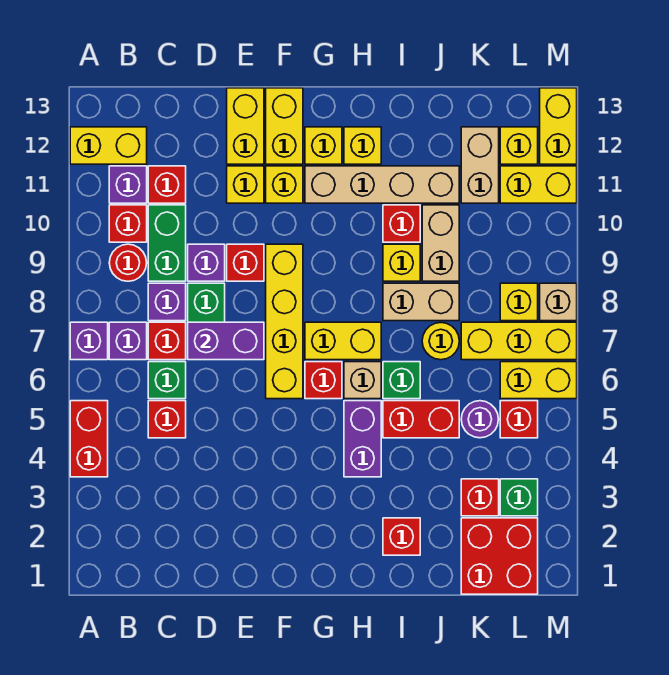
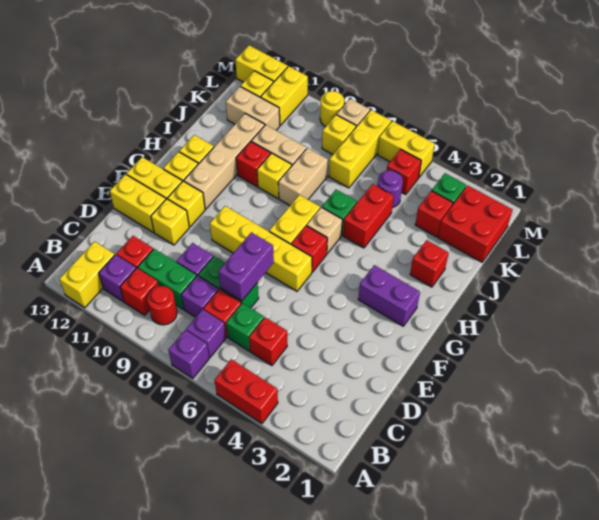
red brick E9 level 1 -> none
purple brick H4:H5 level 1 -> purple brick G2:G3 level 1
yellow round brick J7 level 1 -> yellow round brick M9 level 1
yellow brick L6:M6 level 1 -> yellow brick M5:M6 level 1

